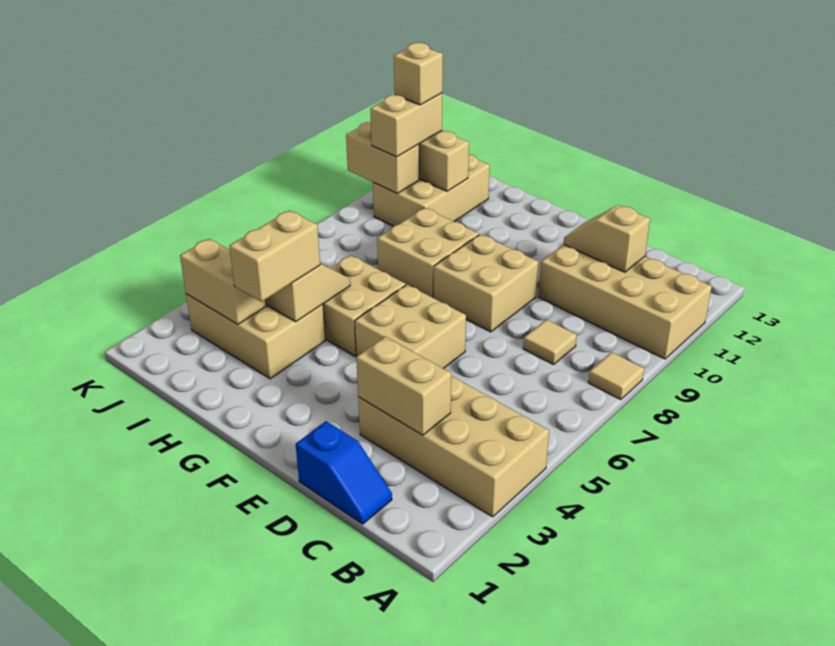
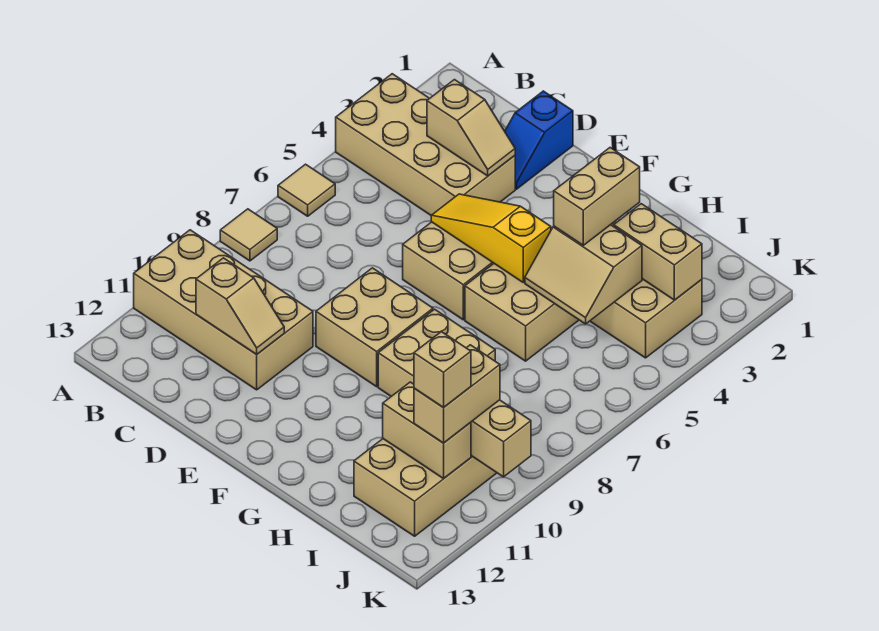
blue slope C1:D1 level 1 top D -> blue slope D1:D2 level 1 top 1
tan brick C3:D3 level 2 -> tan slope C3:D3 level 2 top C
tan tile C8 level 1 -> tan tile A6 level 1
none -> yellow slope E5:G5 level 2 top G

